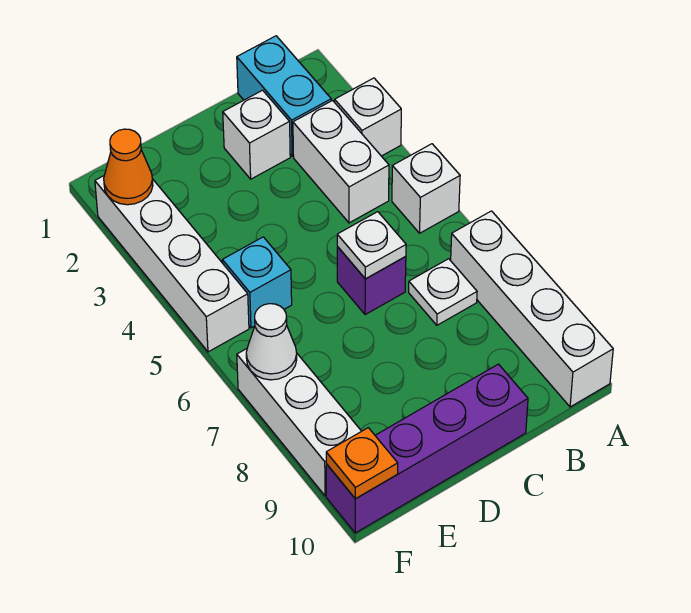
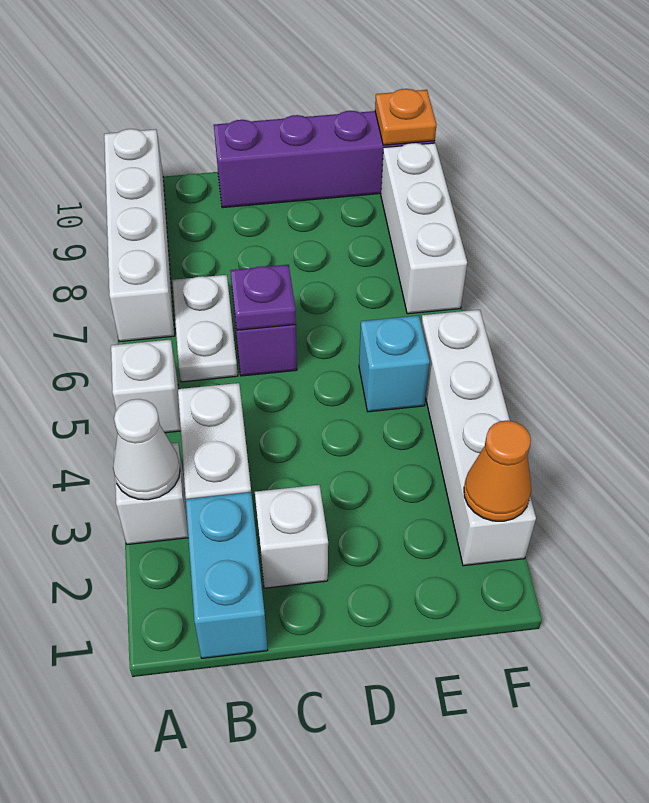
white plate B7 level 1 -> white plate B6:B7 level 1
white plate C6 level 2 -> purple plate C6 level 2
white cone F7 level 2 -> white cone A3 level 2

